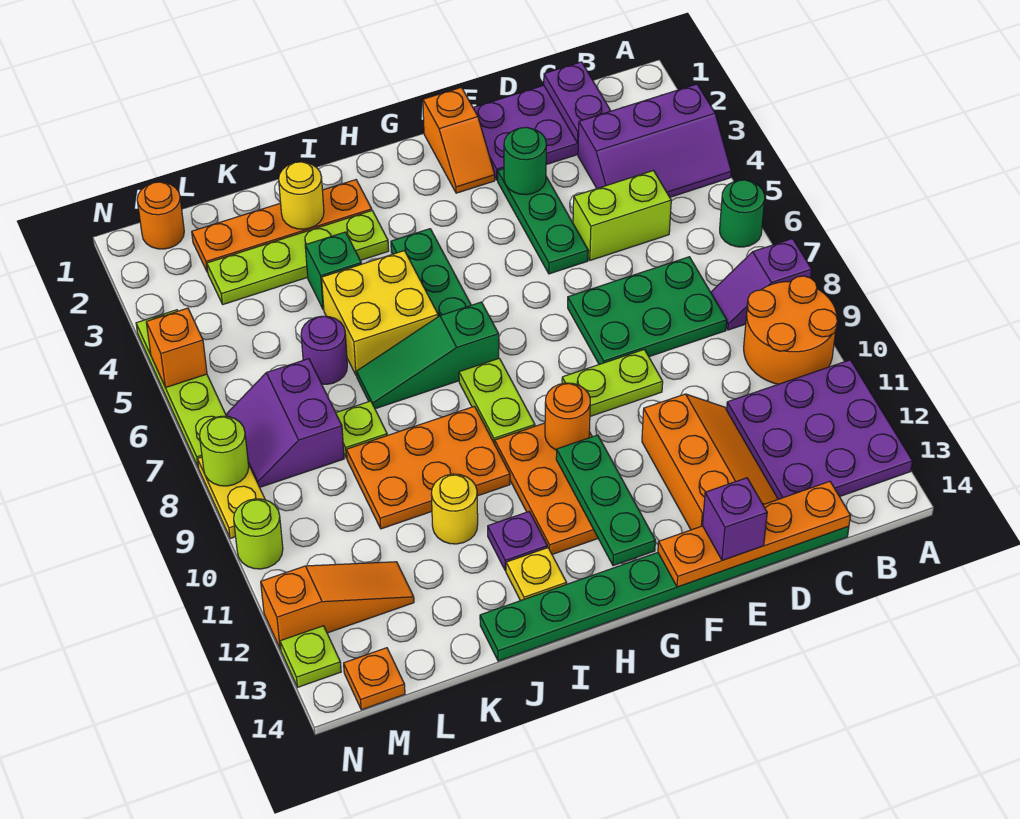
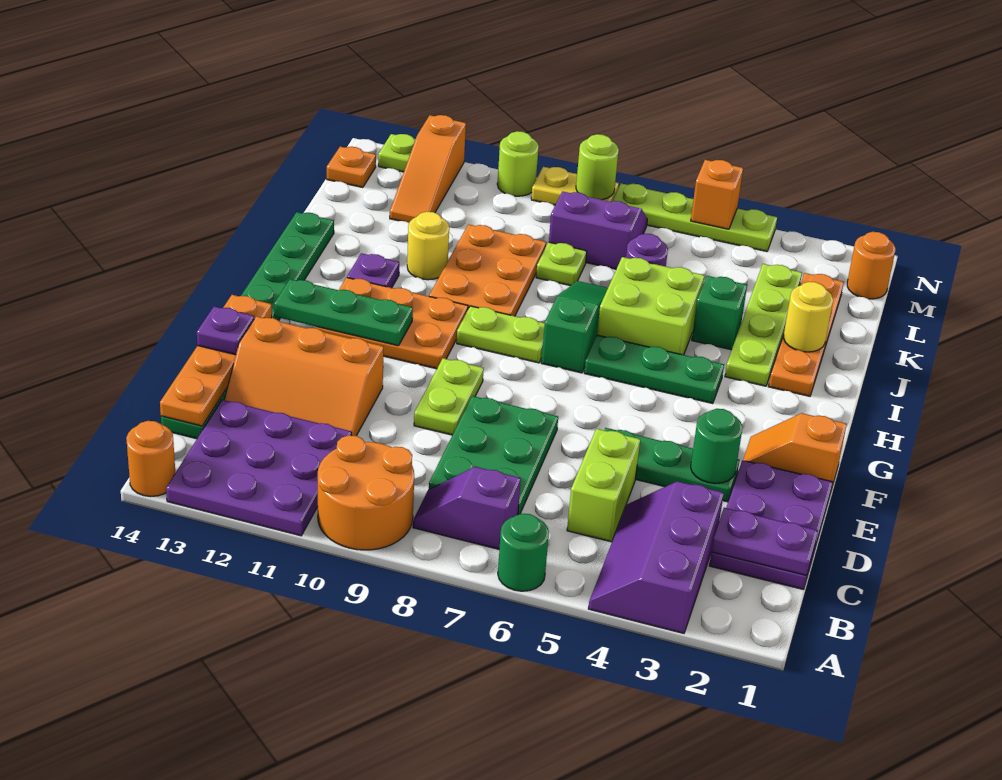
purple slope A8:B8 level 1 top A -> purple slope B7:B8 level 1 top 7
purple brick E14 level 3 -> purple plate E14 level 3
orange round brick G10 level 2 -> orange round brick A14 level 1
yellow brick I5:J6 level 1 -> lime brick I5:J6 level 1
yellow plate I13 level 1 -> none

